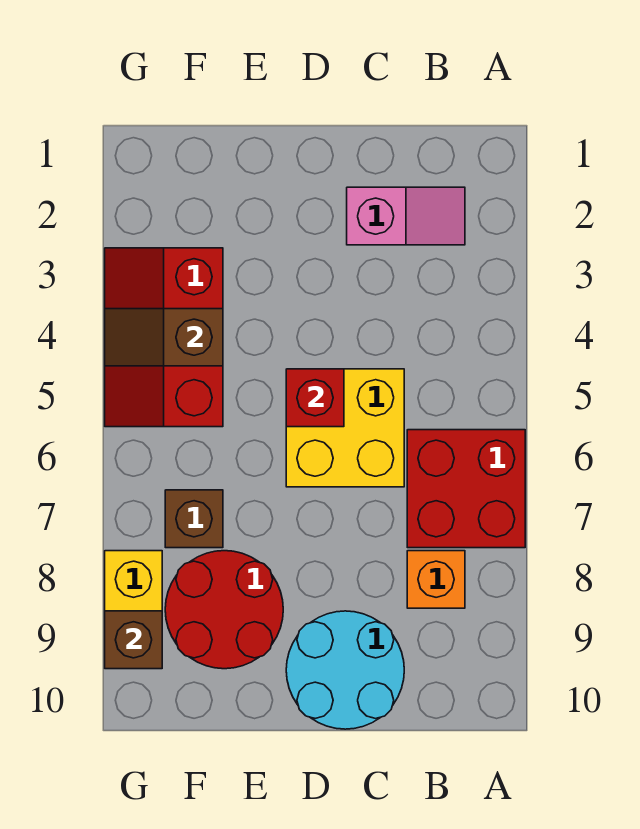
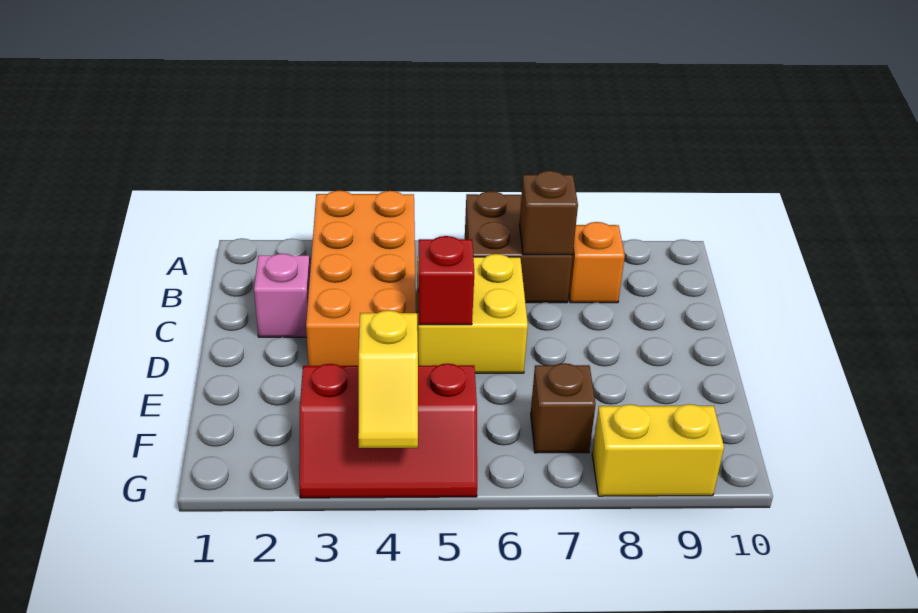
none -> orange brick A3:D4 level 1
red brick A6:B7 level 1 -> brown brick A6:B7 level 1
cyan round brick C9:D10 level 1 -> none
red round brick E8:F9 level 1 -> none
brown slope F4:G4 level 2 top F -> yellow slope F4:G4 level 2 top F
brown brick G9 level 2 -> brown brick B7 level 2

